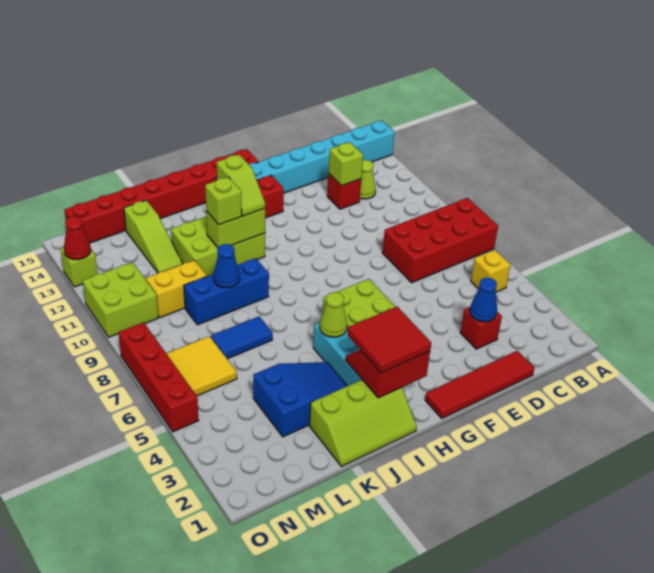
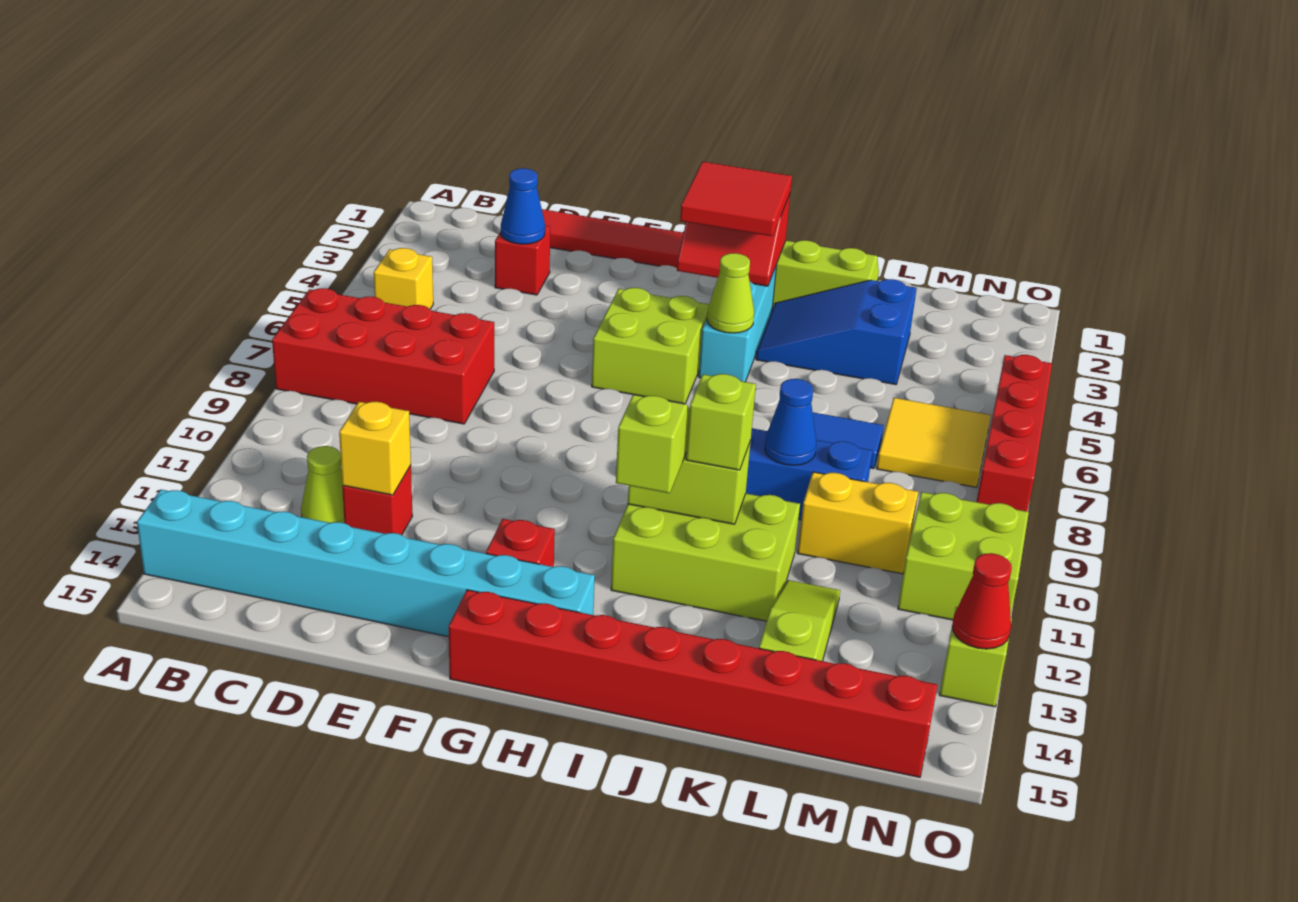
lime brick D12 level 2 -> yellow brick D12 level 2

